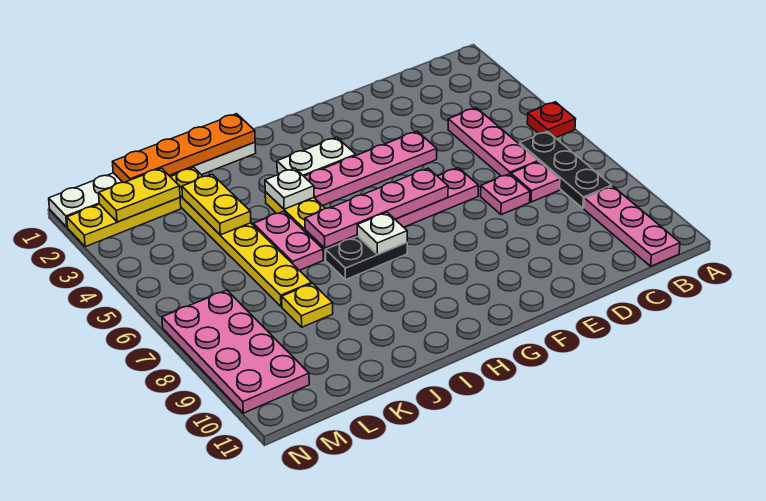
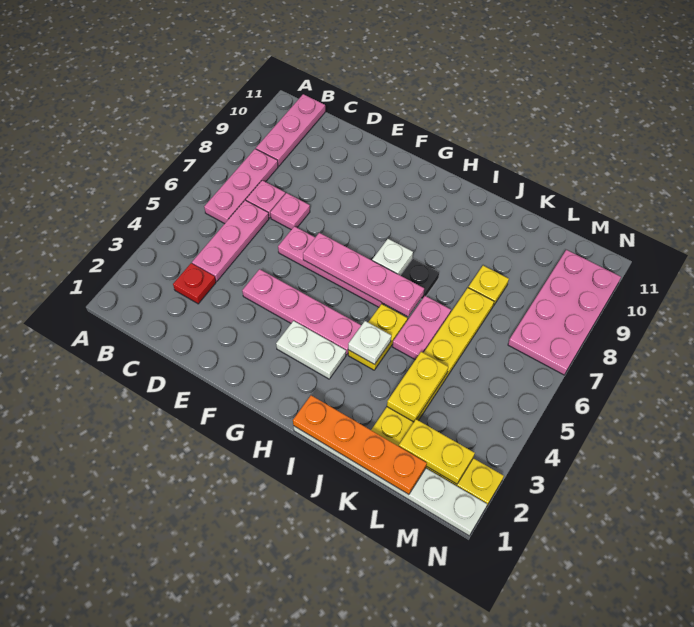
red plate A5 level 1 -> red plate C3 level 1
black plate B6:B8 level 1 -> pink plate B6:B8 level 1

